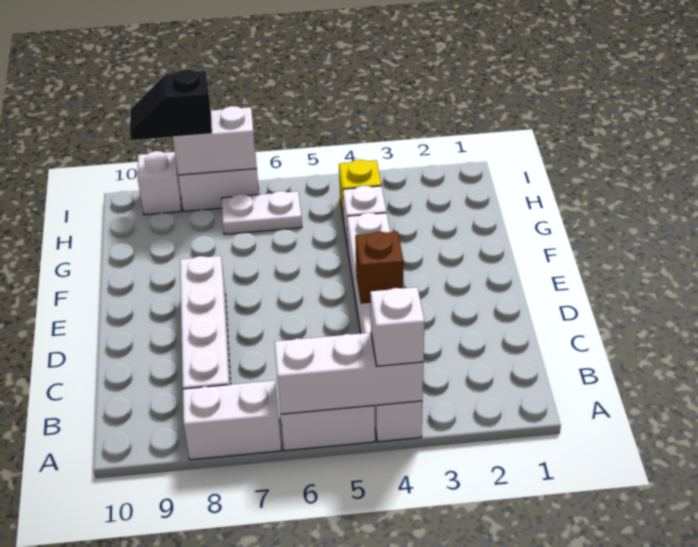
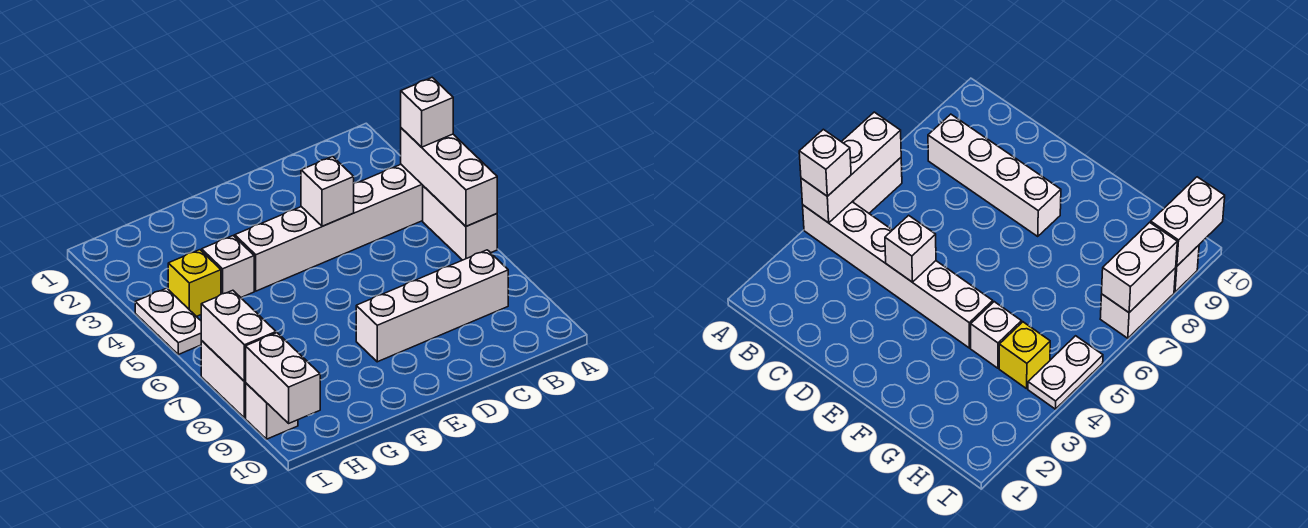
white brick A7:A8 level 1 -> white brick I9:I10 level 2
brown brick D4 level 2 -> white brick D4 level 2
white plate H6:H7 level 1 -> white plate I4:I5 level 1
black slope I8:I9 level 3 top 8 -> none

